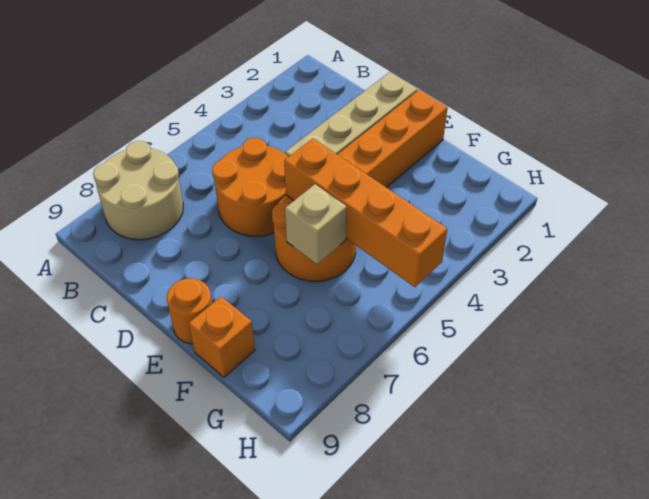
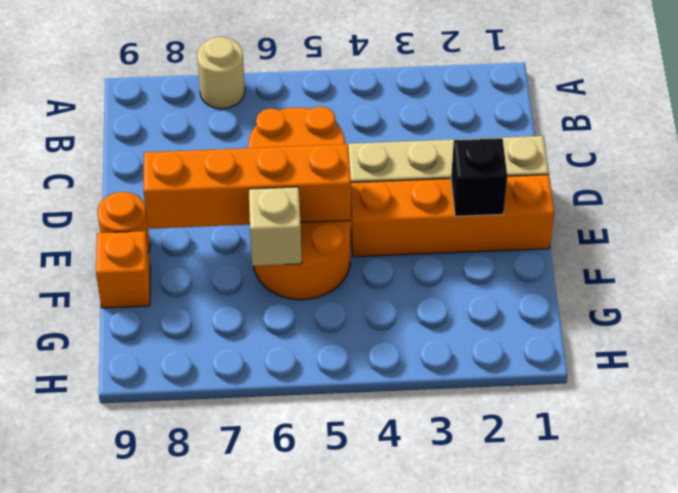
tan round brick A7:B8 level 1 -> tan round brick A7 level 1
none -> black brick E2 level 2
orange brick E5:H5 level 2 -> orange brick E5:E8 level 2

